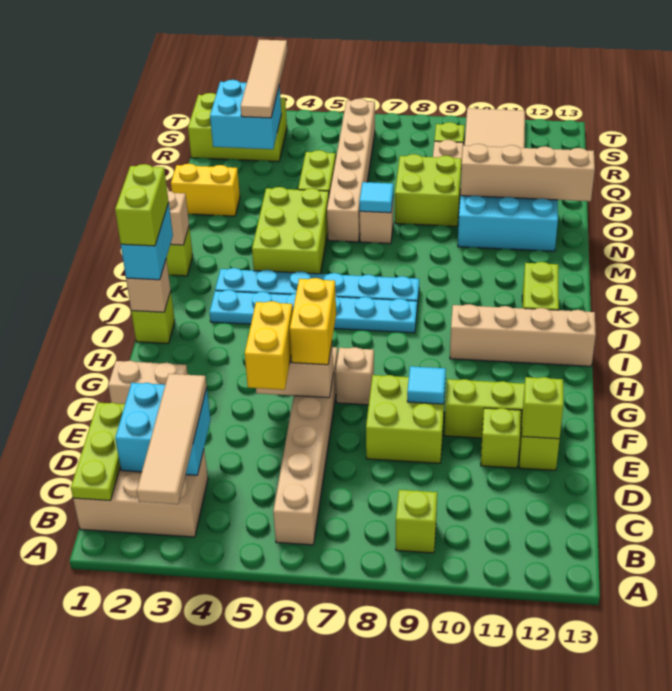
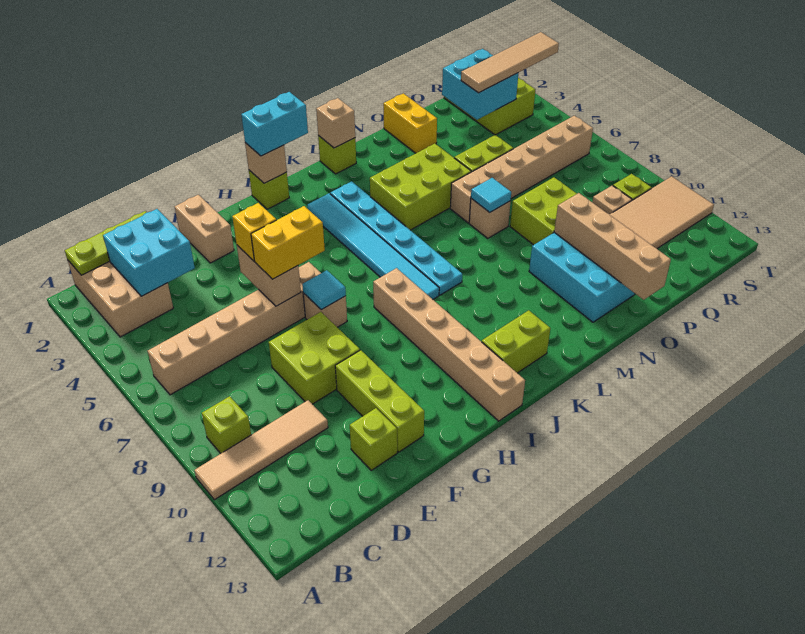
tan tile A3:D3 level 3 -> tan tile A10:D10 level 1
yellow brick E5:F5 level 3 -> yellow brick F5 level 3
lime brick E11 level 1 -> none
lime brick E12 level 2 -> none
cyan tile F9 level 2 -> cyan tile G7 level 2
lime brick I1:J1 level 4 -> none
tan brick I10:I13 level 1 -> tan brick I8:I13 level 1
cyan plate J3:J8 level 1 -> cyan tile J3:J8 level 1

